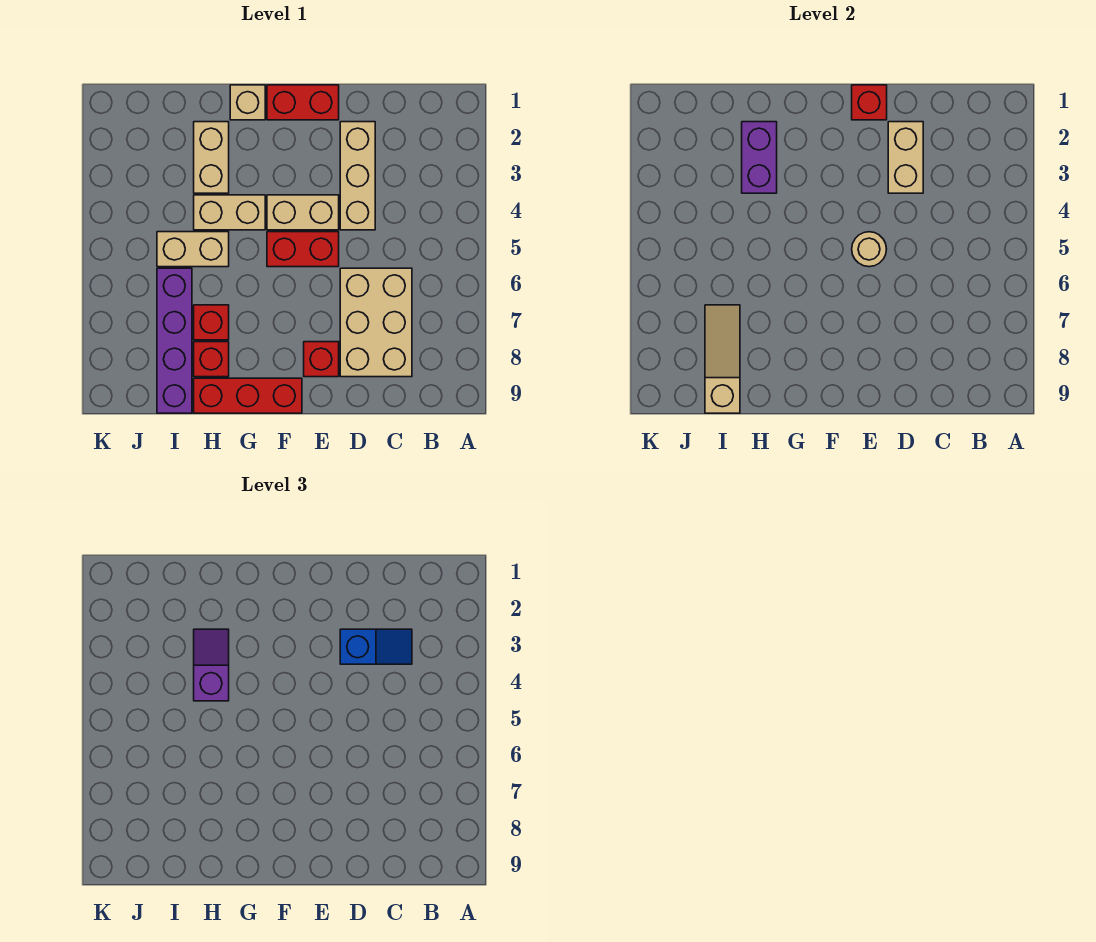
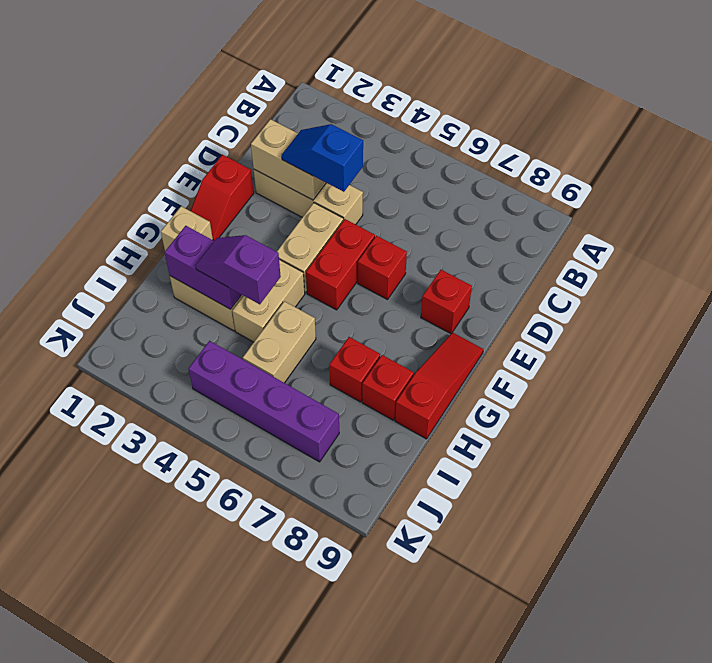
blue slope C3:D3 level 3 top D -> blue slope D3:D4 level 3 top 4
tan brick C6:D8 level 1 -> none
red brick E1:F1 level 1 -> red slope E1:F1 level 1 top E
red brick E1 level 2 -> red brick E6 level 1
tan round brick E5 level 2 -> none
red brick F9:H9 level 1 -> red slope F9:H9 level 1 top H
purple brick I6:I9 level 1 -> purple brick J4:J7 level 1
tan slope I7:I9 level 2 top 9 -> none

